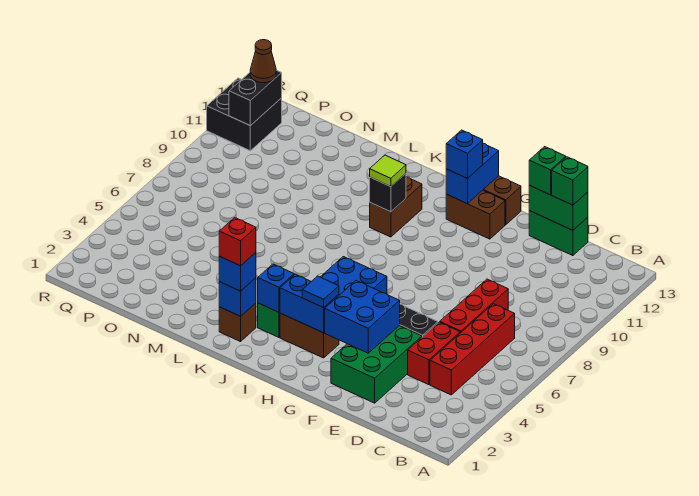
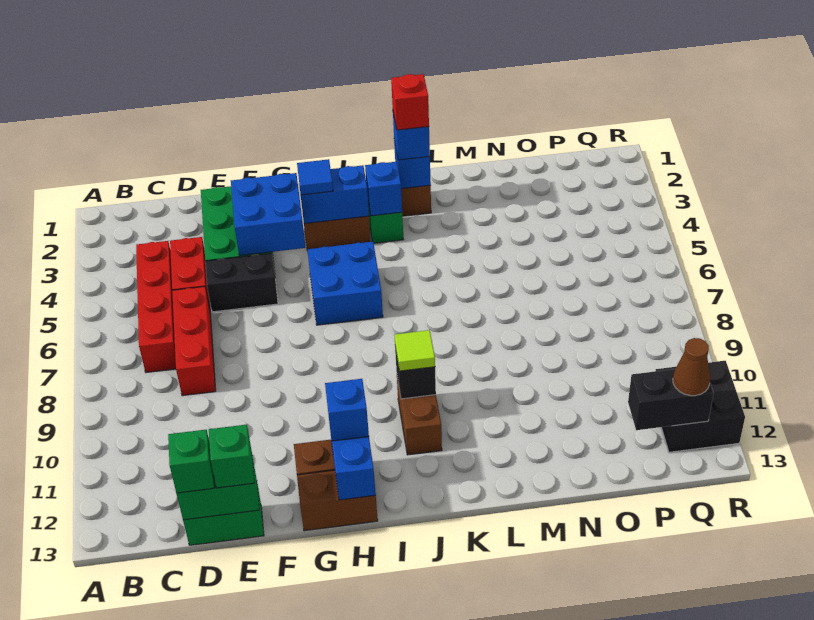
black brick Q11:Q12 level 2 -> black brick P12:Q12 level 2

